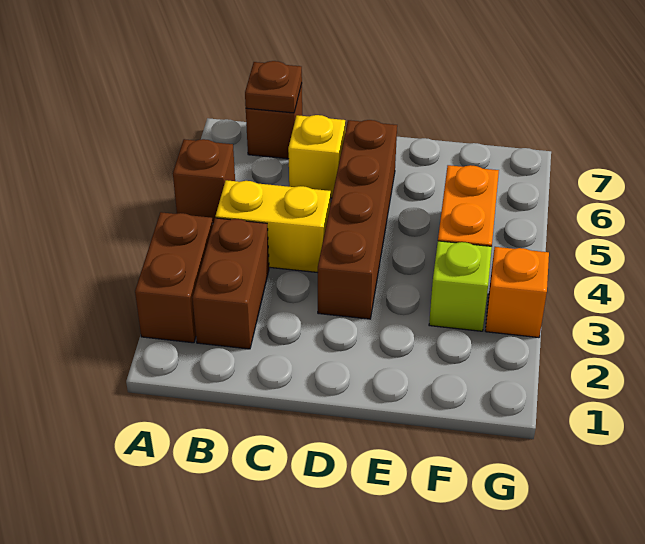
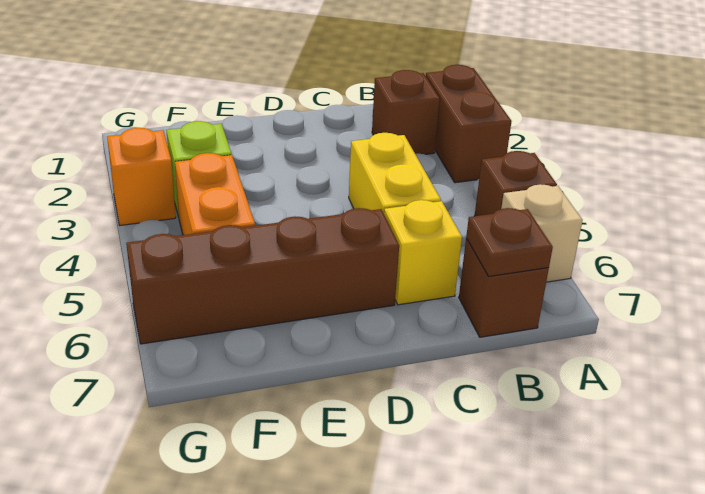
none -> tan brick A6 level 1
brown brick B2:B3 level 1 -> brown brick B2 level 1
yellow brick B4:C4 level 1 -> yellow brick C4:C5 level 1
brown brick D3:D6 level 1 -> brown brick D6:G6 level 1

